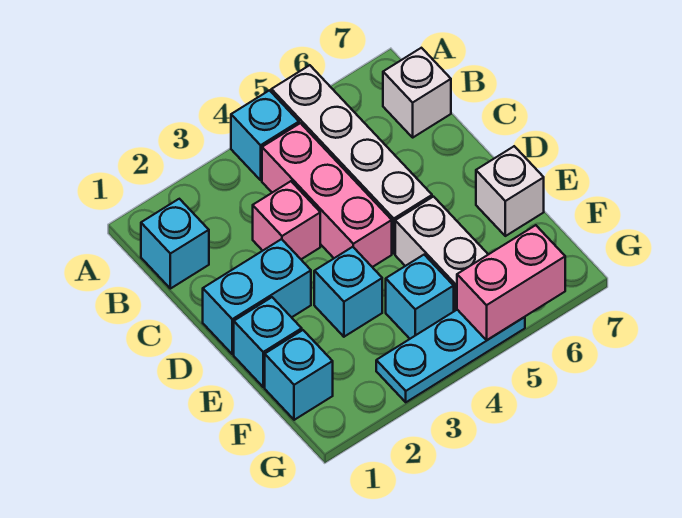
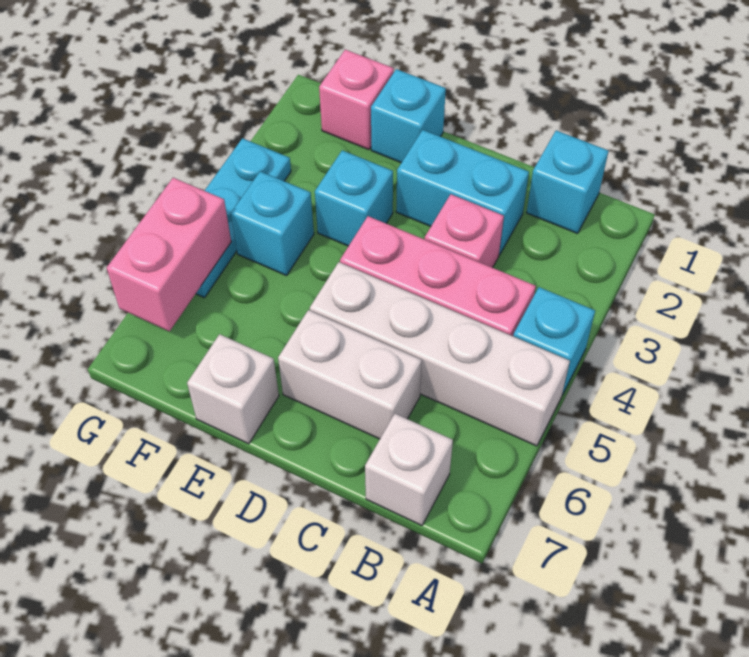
cyan brick D1:D2 level 1 -> cyan brick C2:D2 level 1
white brick E5:F5 level 1 -> white brick C6:D6 level 1
cyan brick F1 level 1 -> pink brick F1 level 1

